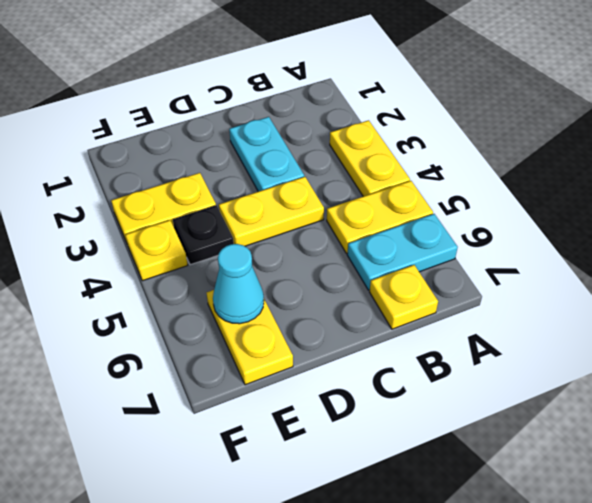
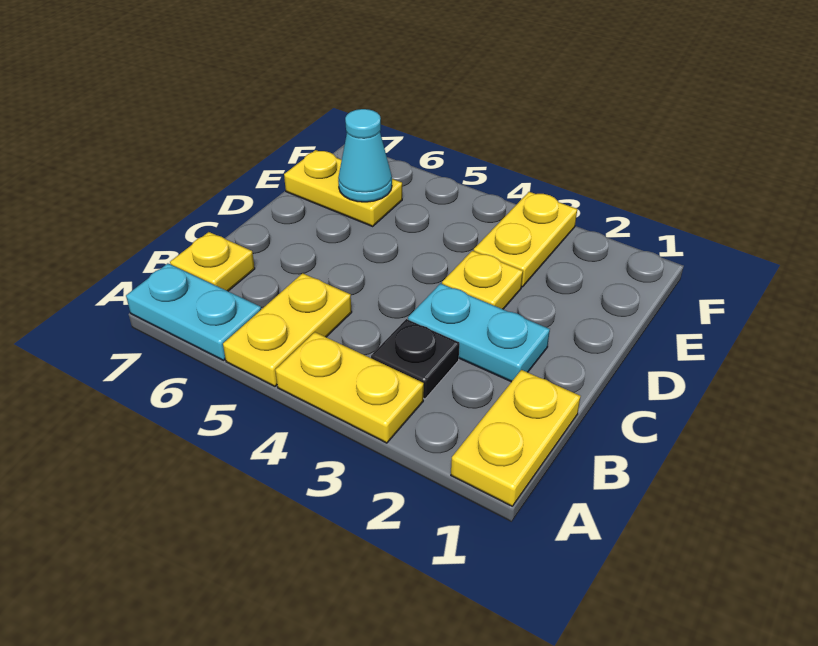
cyan plate A6:B6 level 1 -> cyan plate A6:A7 level 1
yellow plate C4:D4 level 1 -> yellow plate A1:B1 level 1
black plate E4 level 1 -> black plate B3 level 1
yellow plate F4 level 1 -> yellow plate D3 level 1

